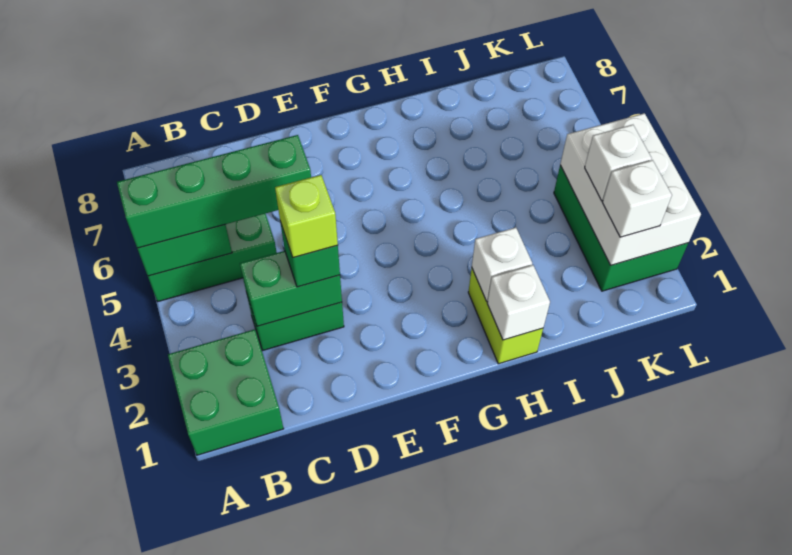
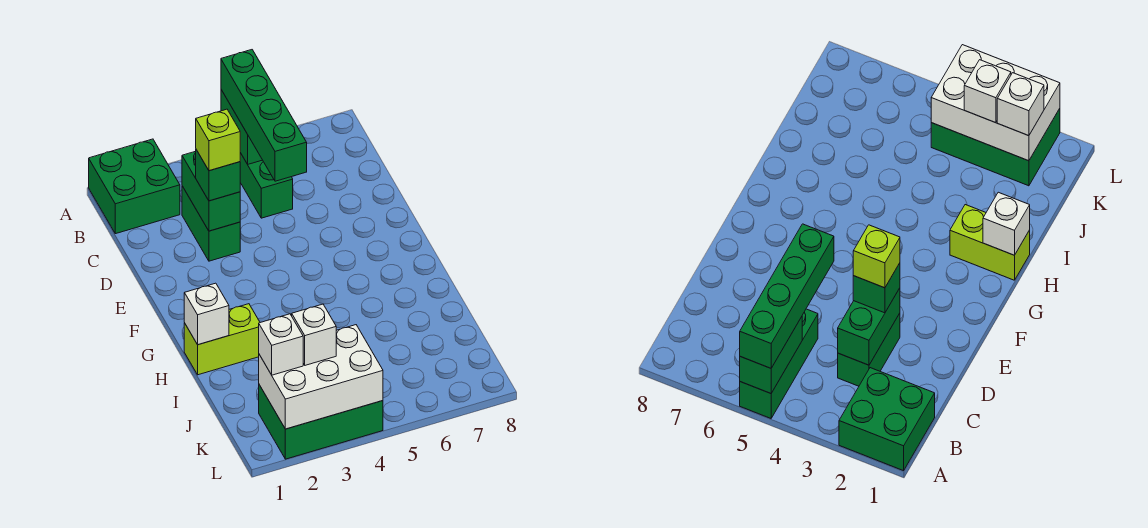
white brick H2 level 2 -> none

